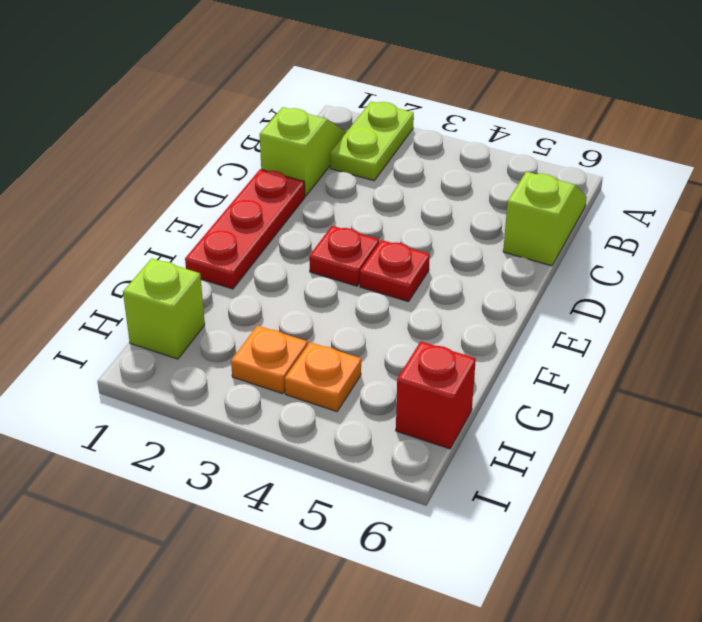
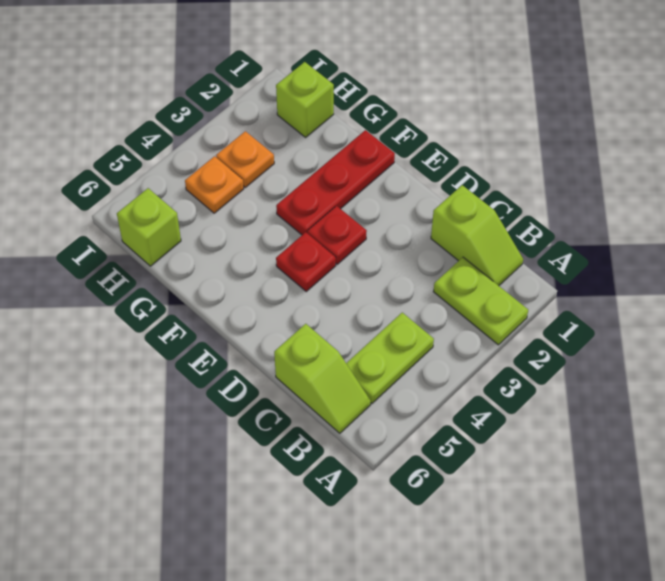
none -> lime plate B4:B5 level 1
red plate D1:F1 level 1 -> red plate F1:F3 level 1
red brick H6 level 1 -> lime brick H6 level 1

